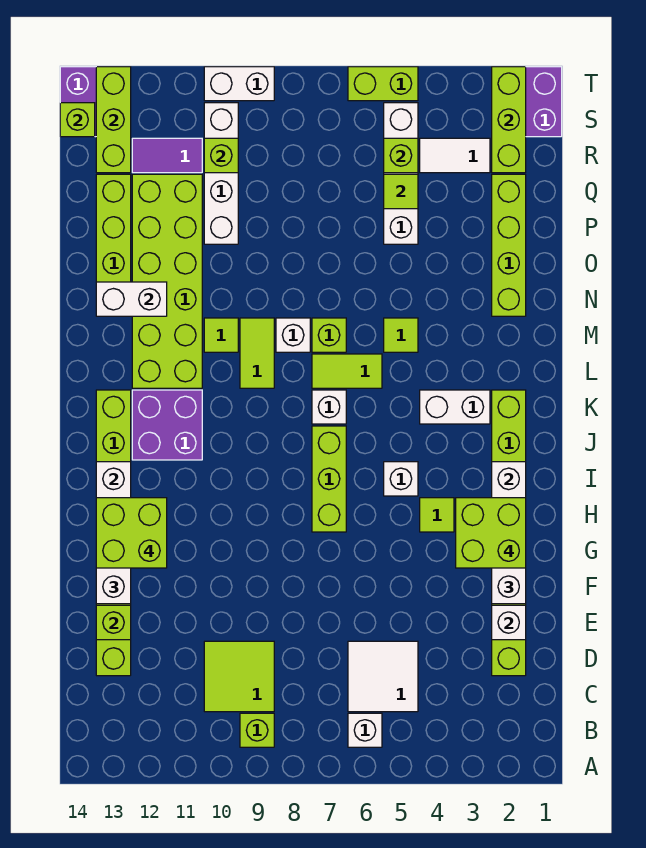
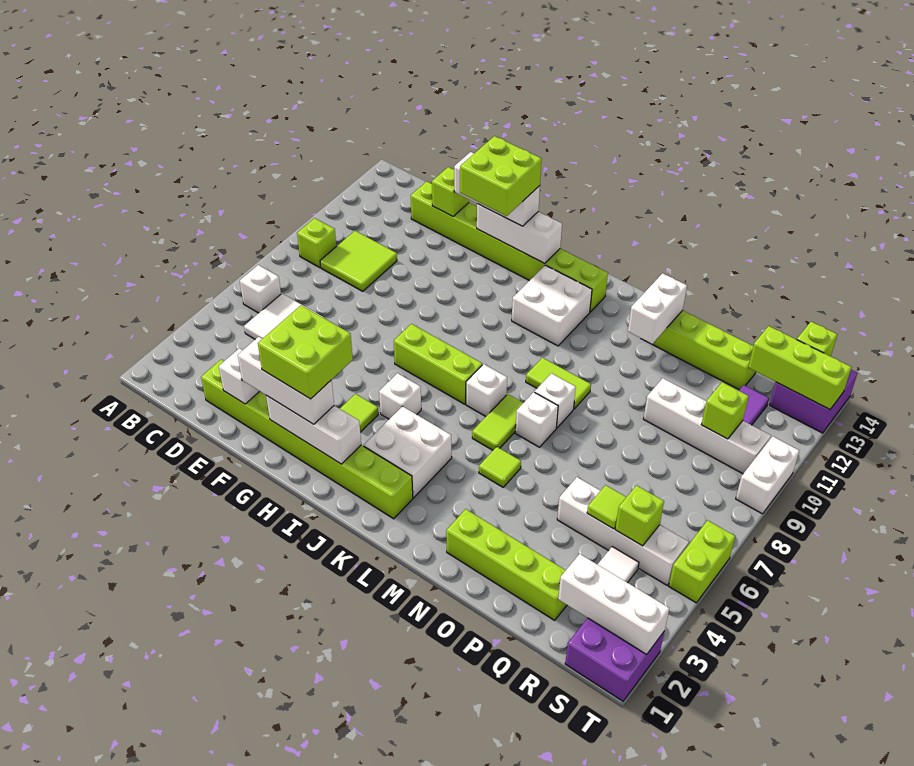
purple brick J11:K12 level 1 -> white brick J11:K12 level 1
white brick K3:K4 level 1 -> white brick J3:K4 level 1
lime brick L11:Q12 level 1 -> none
lime brick M7 level 1 -> white brick M7 level 1
lime tile M10 level 1 -> none
lime brick R2:T2 level 2 -> white brick R2:T2 level 2

